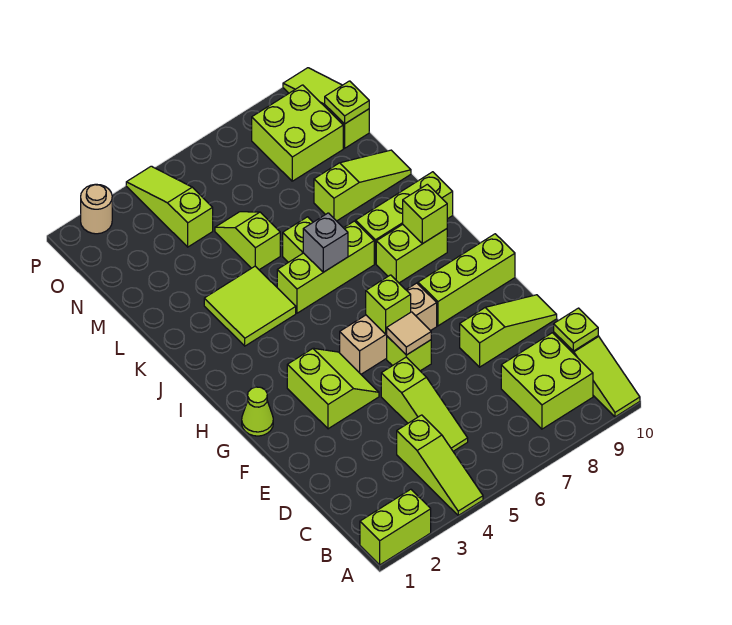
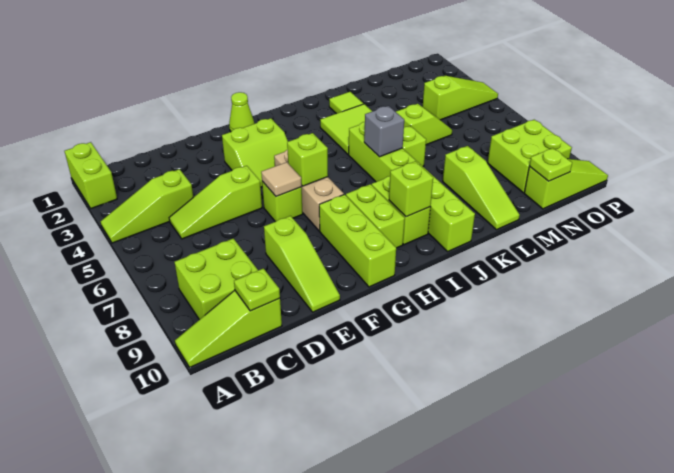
none -> lime brick H8:H9 level 1
none -> lime tile K2 level 1
tan round brick P2 level 1 -> none

